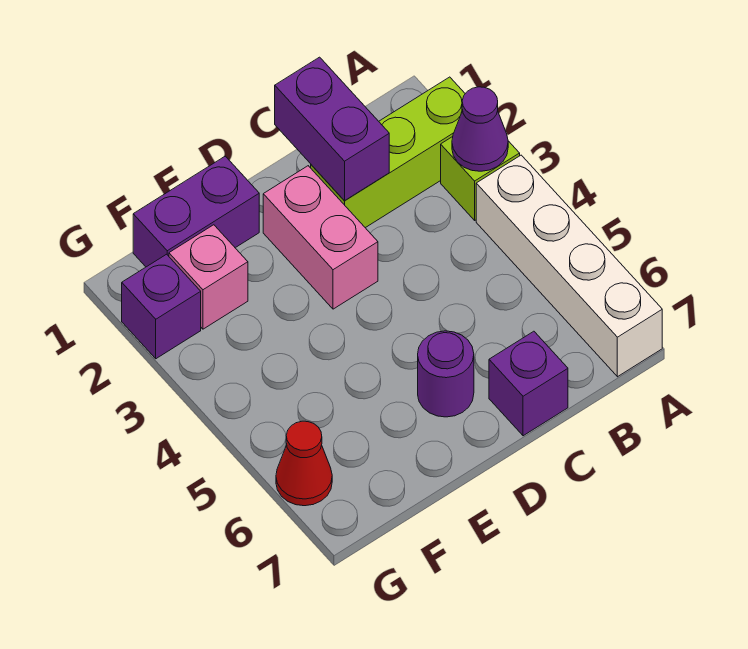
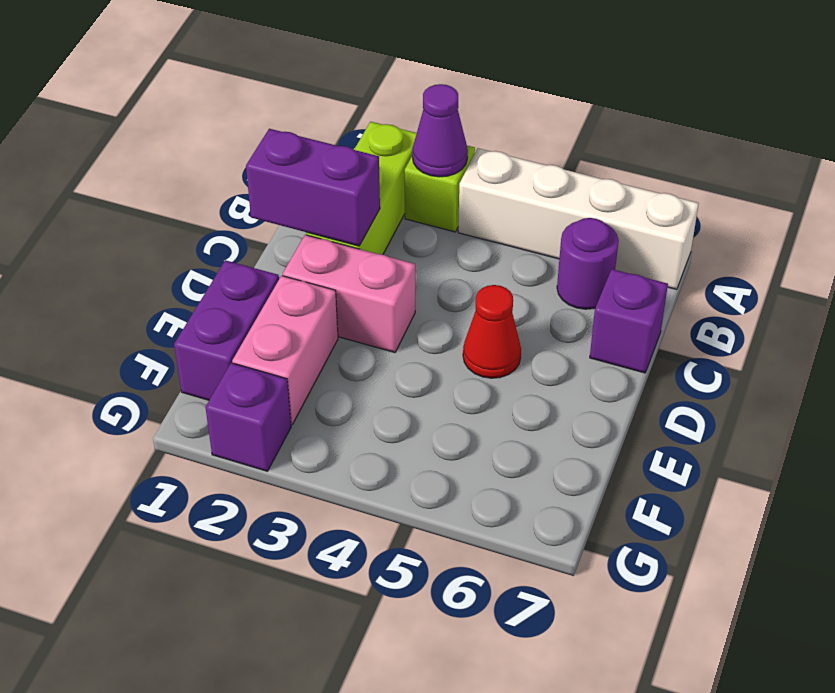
purple round brick D6 level 1 -> purple round brick B6 level 1
pink brick F2 level 1 -> pink brick E2:F2 level 1
red cone G6 level 1 -> red cone D5 level 1

